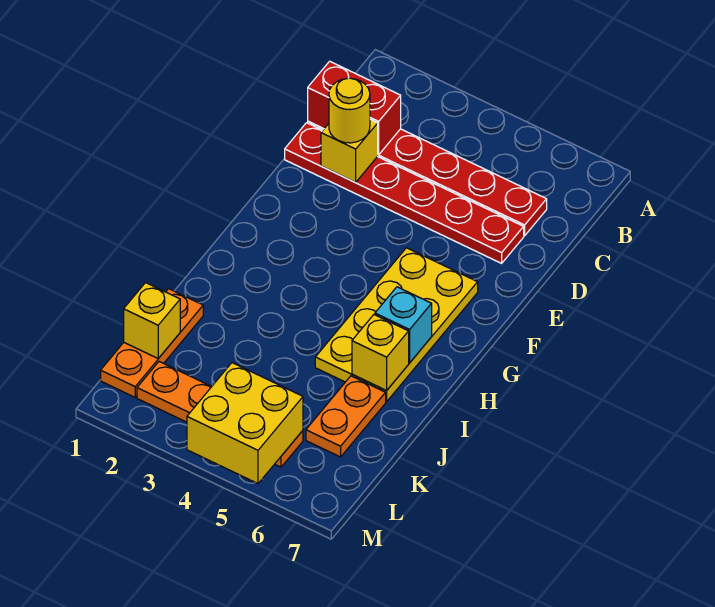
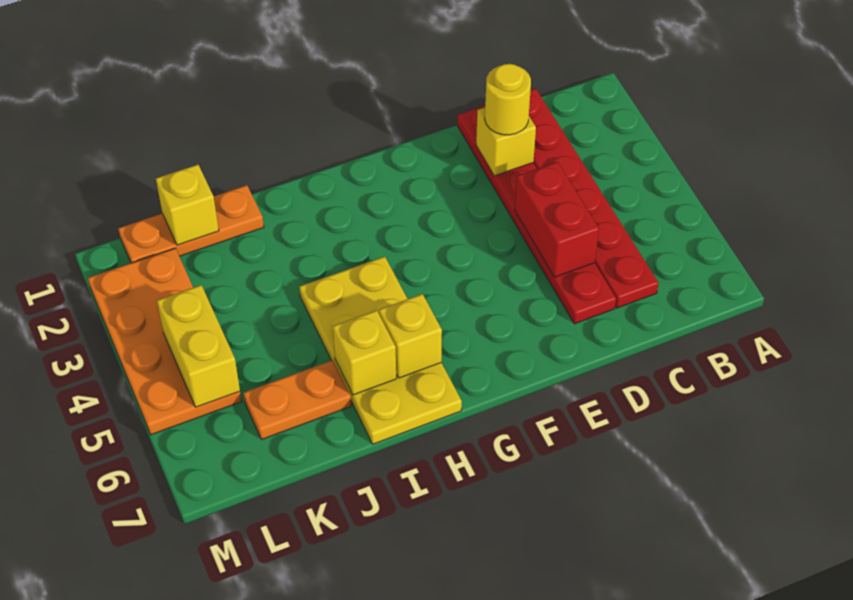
red brick C1:C2 level 2 -> red brick D4:D5 level 2
yellow plate F5:I6 level 1 -> yellow plate H4:I7 level 1
cyan brick H6 level 2 -> yellow brick H6 level 2
orange plate L2:L5 level 1 -> orange plate L2:M5 level 1
yellow brick L4:M5 level 2 -> yellow brick L4:L5 level 2

